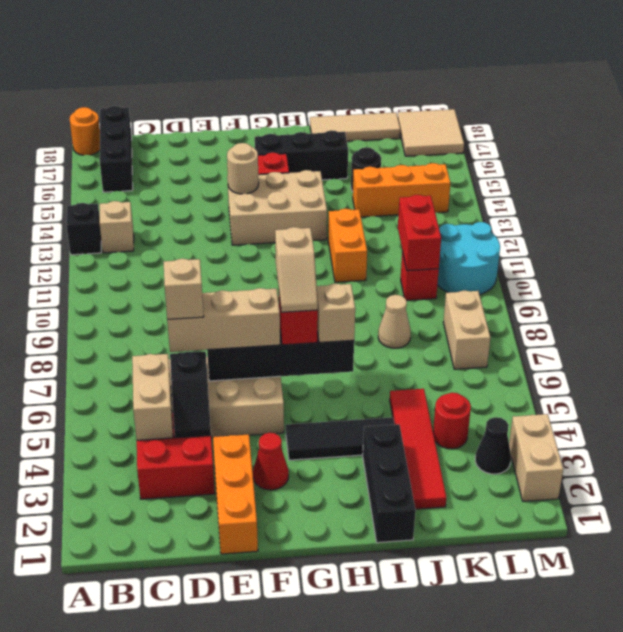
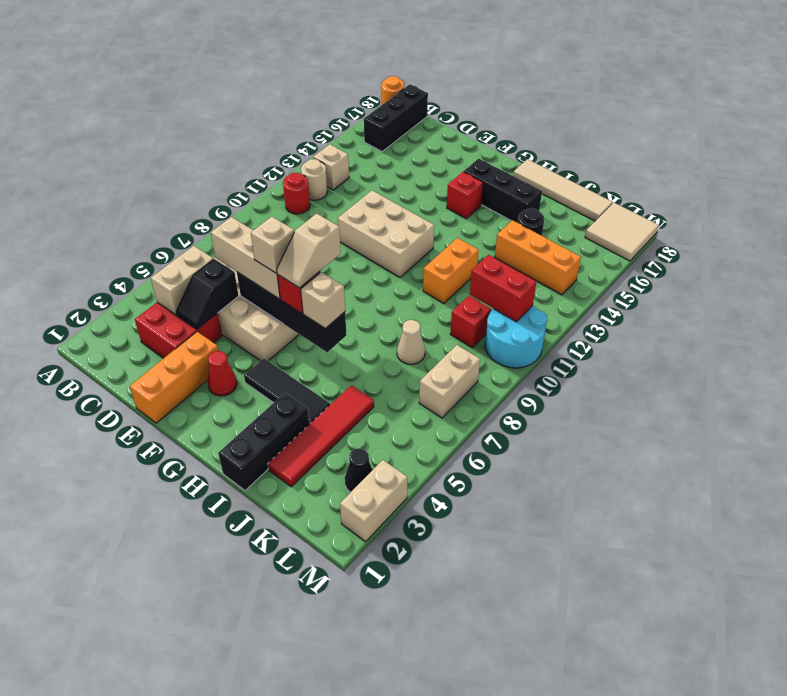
black brick A13 level 1 -> none
tan brick D6 level 4 -> tan brick F6 level 4
tan brick F13:H14 level 1 -> tan brick E11:G12 level 1
tan round brick F14 level 2 -> tan round brick B12 level 1
tan tile I18:K18 level 1 -> tan tile H18:K18 level 1
red round brick K4 level 1 -> red round brick B11 level 1
red brick K10:K11 level 2 -> red brick K11:L11 level 2

